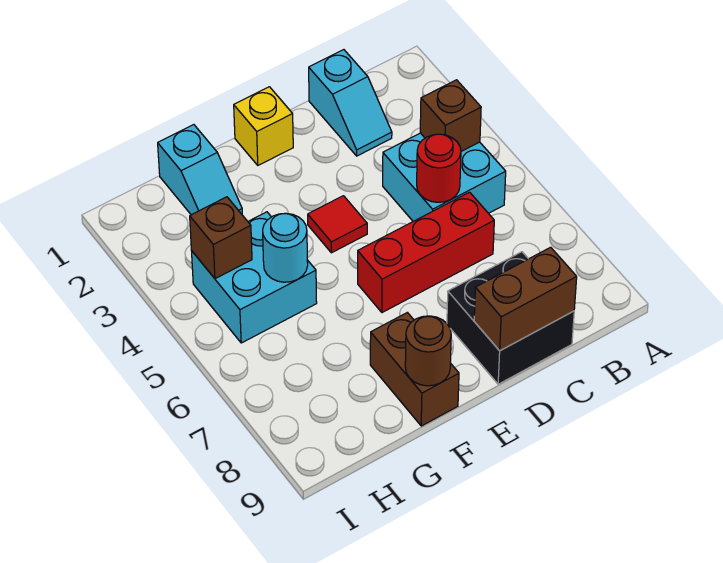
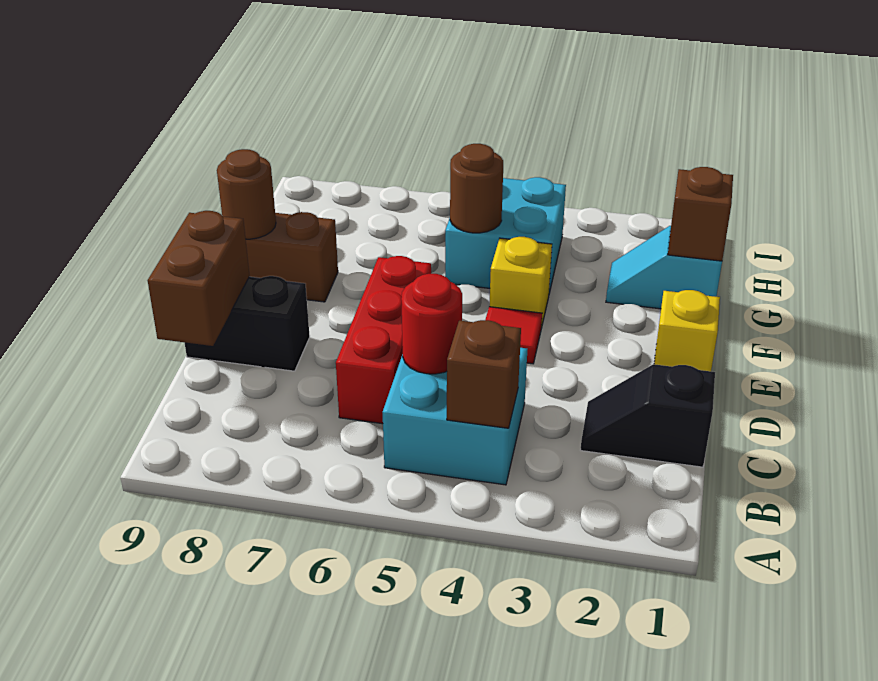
cyan slope C1:C2 level 1 top 1 -> black slope C1:C2 level 1 top 1
black brick C8:D9 level 1 -> black brick D8:D9 level 1
none -> yellow brick F4 level 1
cyan round brick G5 level 2 -> brown round brick G5 level 2
brown brick H4 level 2 -> brown brick G1 level 2

